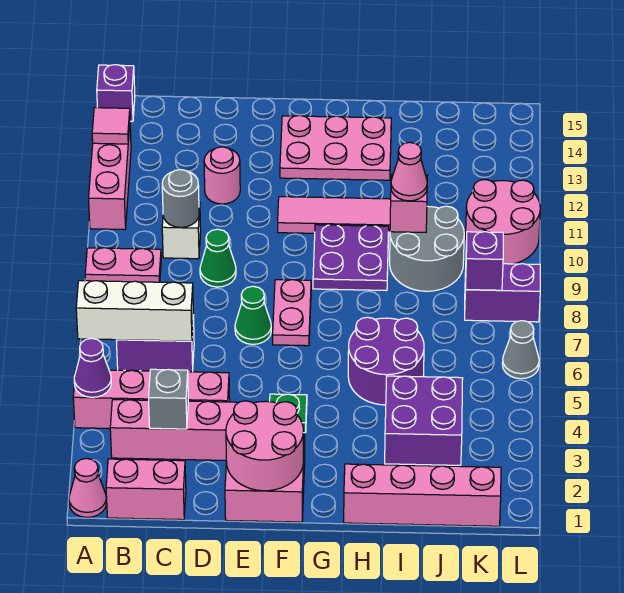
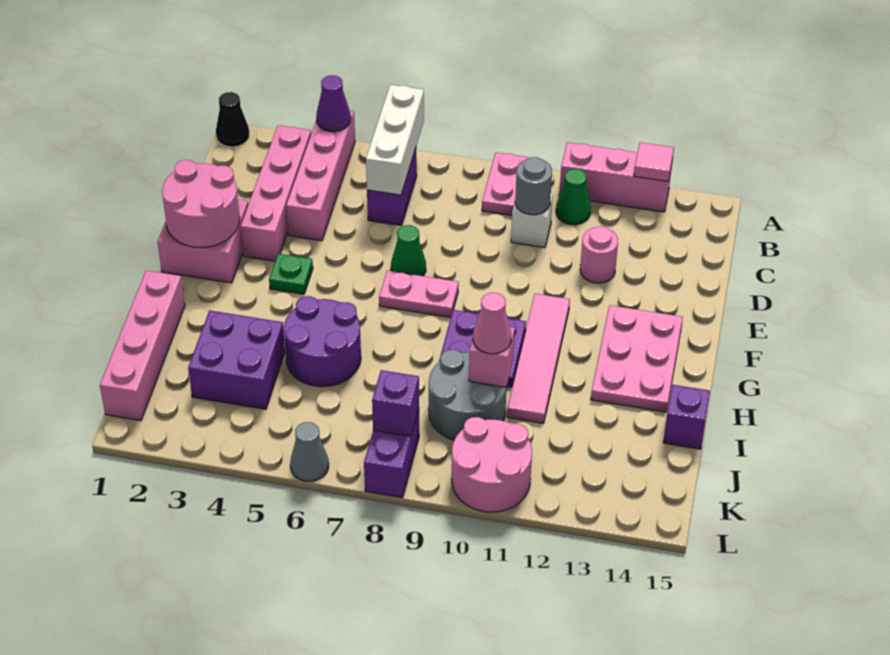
pink cone A1 level 1 -> black cone A1 level 1
purple brick A15 level 1 -> purple brick I15 level 1
pink brick B1:C1 level 1 -> none
grey brick C3 level 2 -> none
green cone D9 level 1 -> green cone B11 level 1

